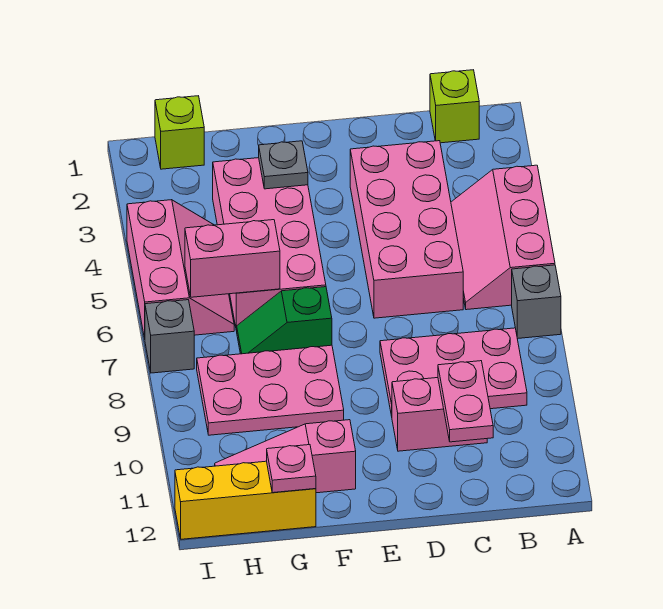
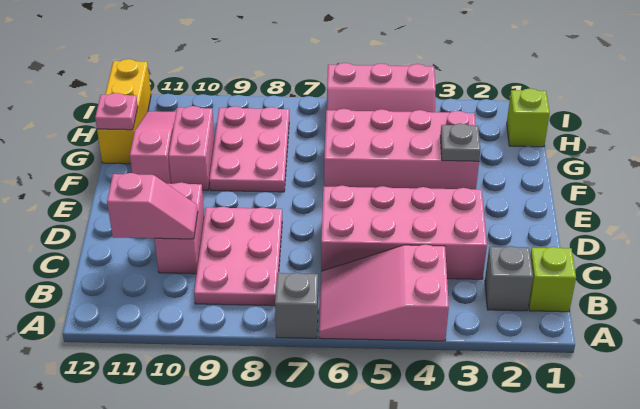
pink slope A4:B6 level 1 top A -> pink slope A4:B6 level 1 top 4
pink plate C10:C11 level 2 -> pink slope C10:C11 level 2 top 11
green slope F7:G7 level 1 top F -> none
pink brick G6:H6 level 2 -> pink brick F10:G10 level 1
grey brick I7 level 1 -> grey brick B2 level 1

